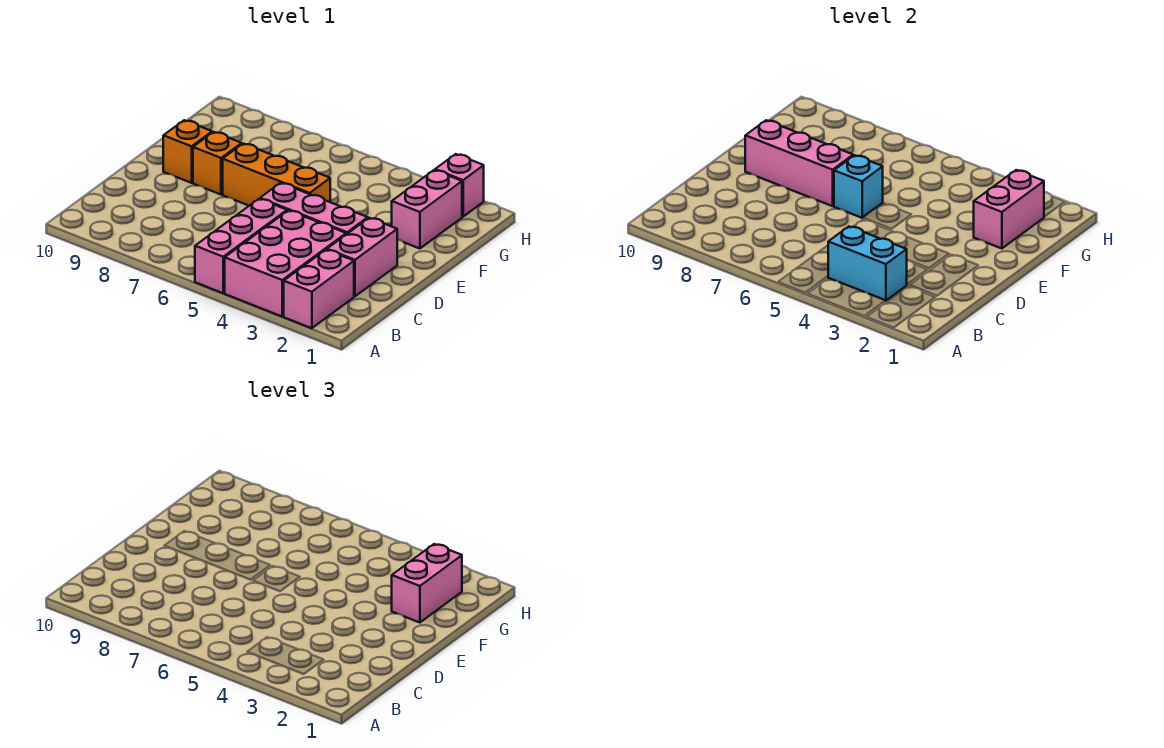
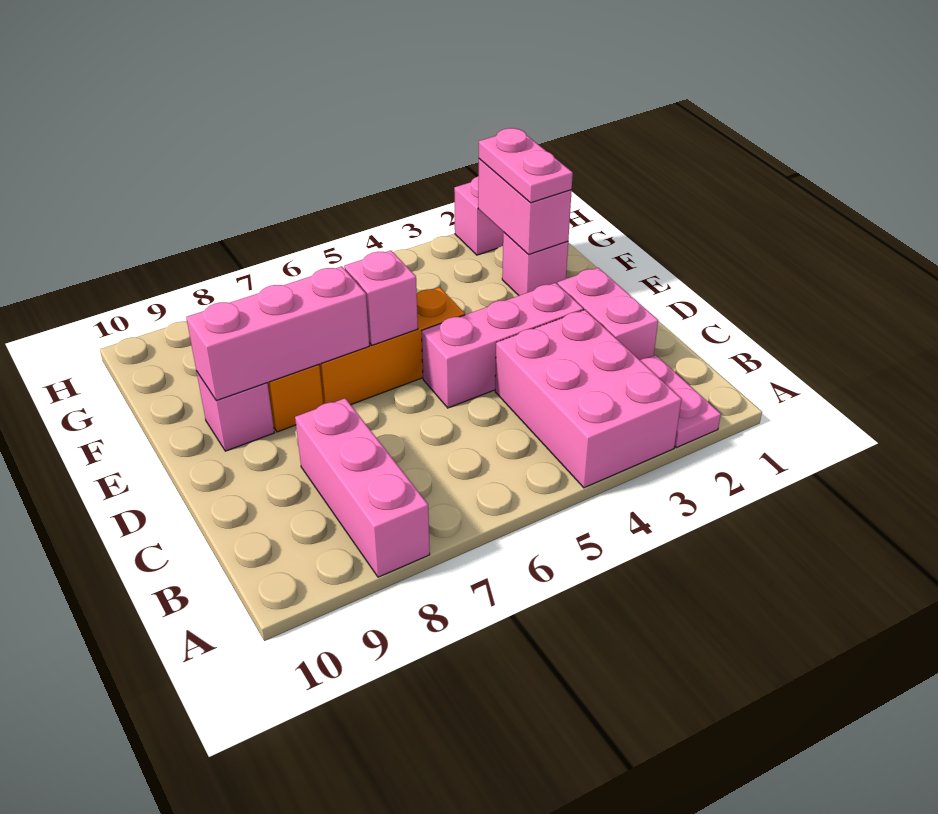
pink brick A2:B2 level 1 -> pink plate A2:B2 level 1
pink brick A5:C5 level 1 -> pink brick A8:C8 level 1
cyan brick B3:B4 level 2 -> none
cyan brick E6 level 2 -> pink brick E6 level 2
orange brick E9 level 1 -> pink brick E9 level 1
pink brick F2:G2 level 1 -> pink brick F2 level 1
pink brick F2:G2 level 3 -> pink plate F2:G2 level 3

